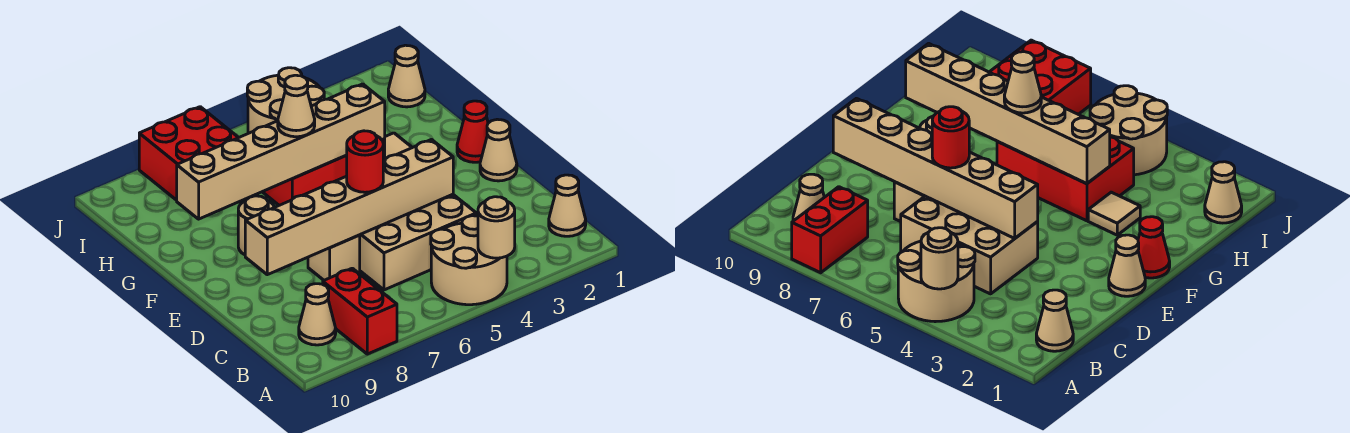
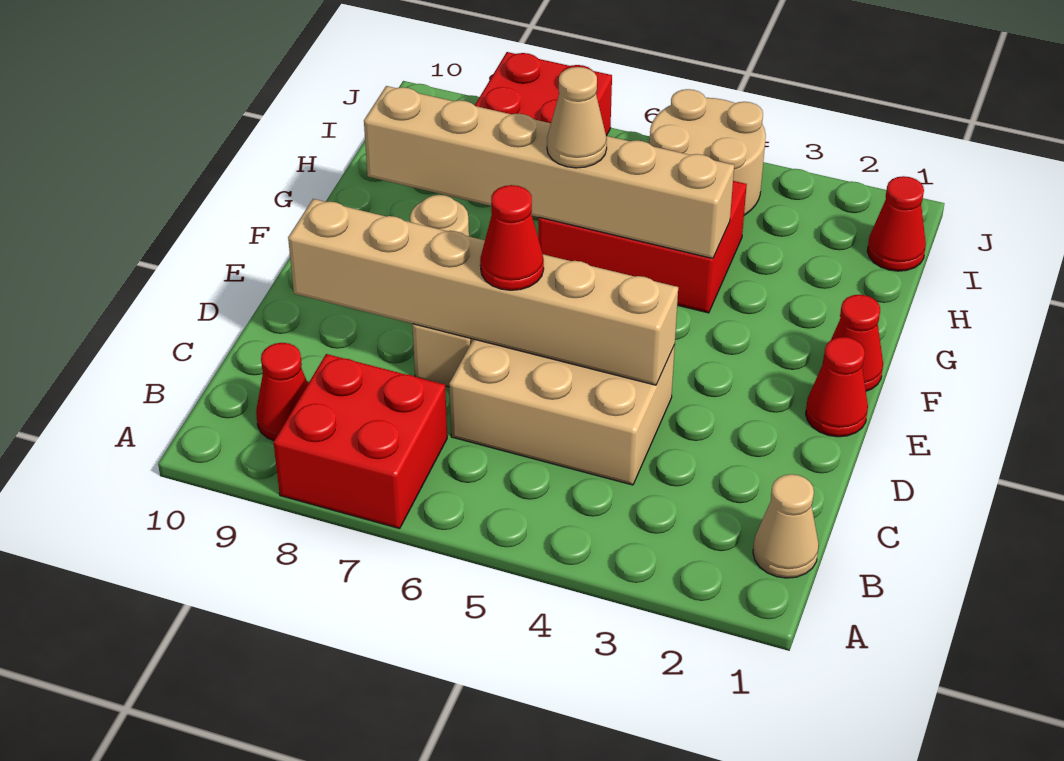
tan round brick A4:B5 level 1 -> none
tan round brick A4 level 2 -> none
red brick A8:B8 level 1 -> red brick A7:B8 level 1
tan cone B9 level 1 -> red cone B9 level 1
red round brick D6 level 3 -> red cone D6 level 3
tan cone E1 level 1 -> red cone E1 level 1
tan tile G3 level 1 -> none
tan cone I1 level 1 -> red cone I1 level 1

